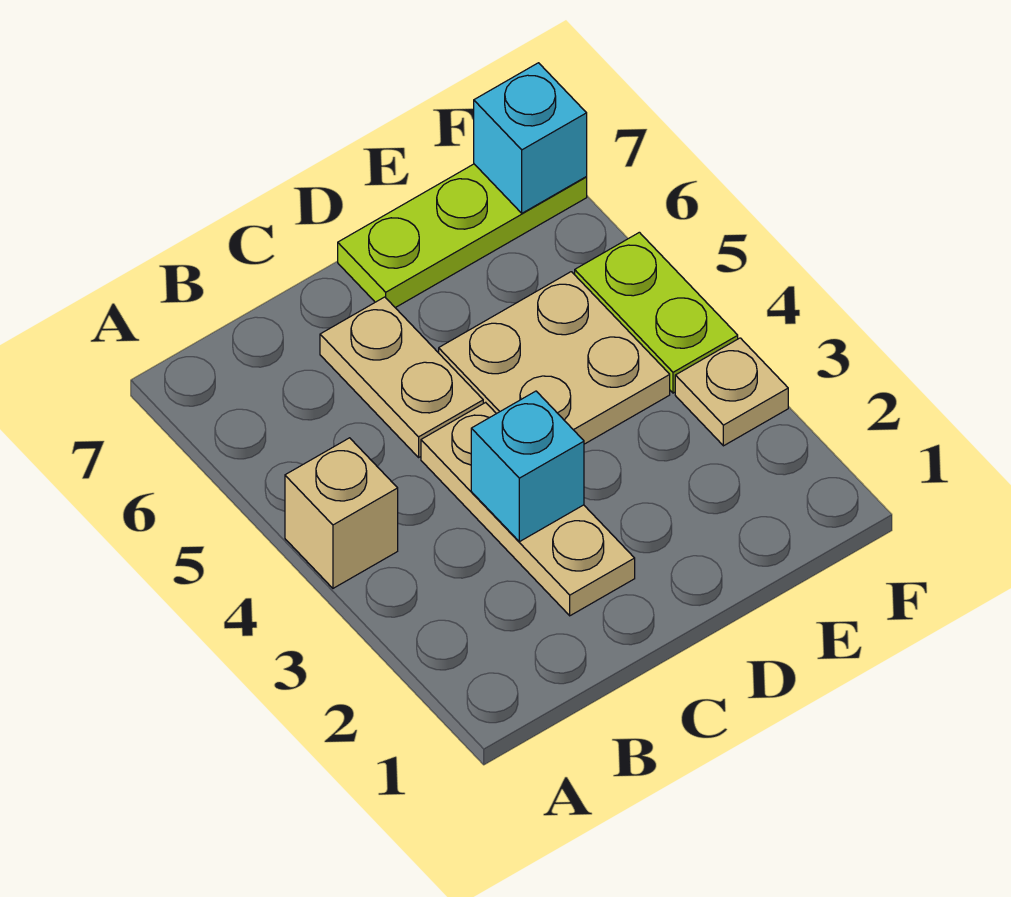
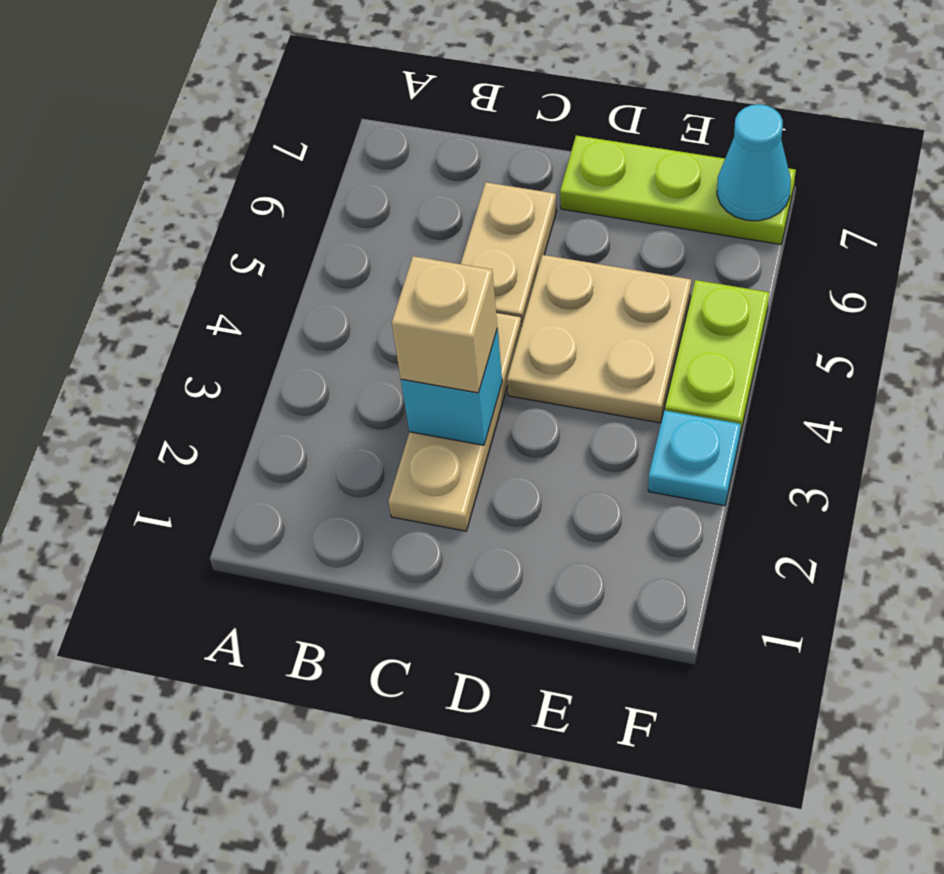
tan brick A4 level 1 -> tan brick C3 level 3
tan plate F3 level 1 -> cyan plate F3 level 1
cyan brick F7 level 2 -> cyan cone F7 level 2

